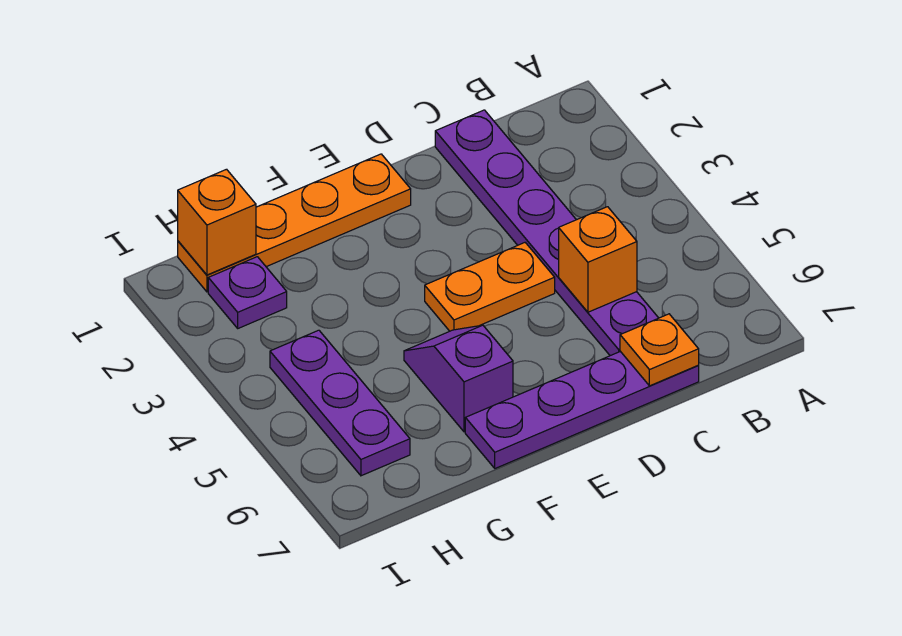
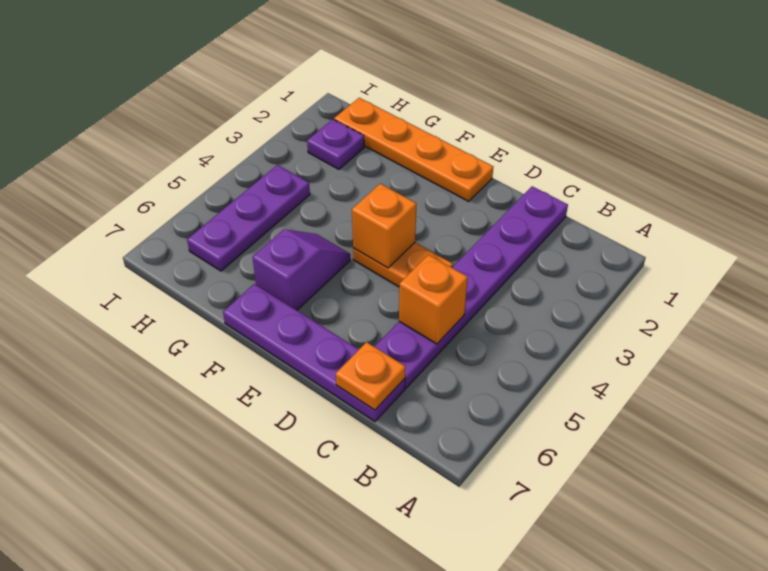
orange brick H1 level 2 -> orange brick E4 level 2

